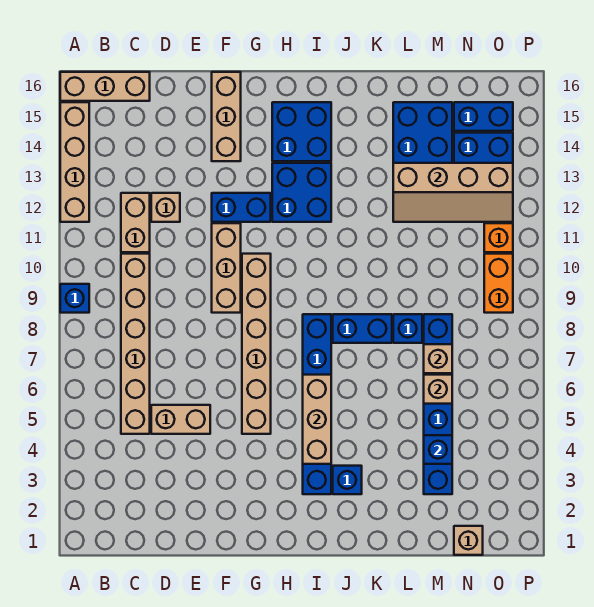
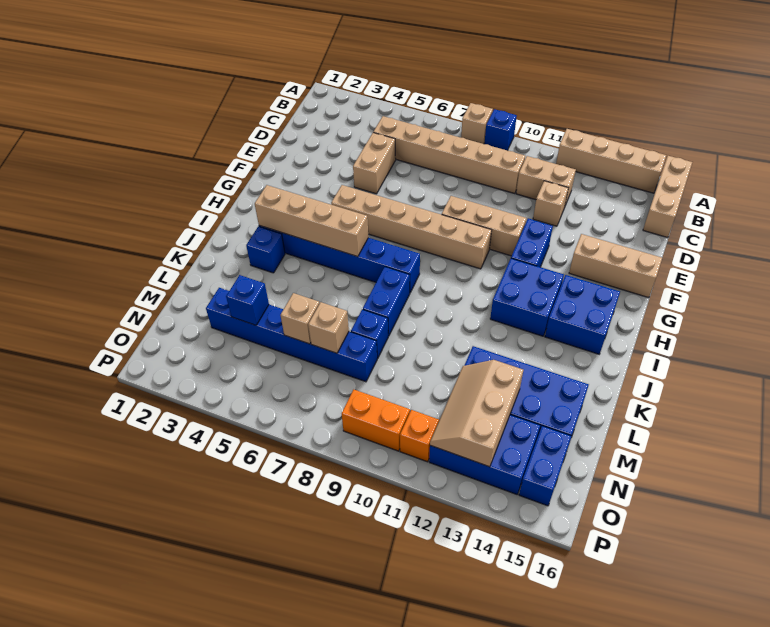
tan brick I4:I6 level 2 -> tan brick I3:I6 level 2
tan slope L12:O13 level 2 top 13 -> tan slope M12:O13 level 2 top 13
tan brick N1 level 1 -> tan brick A8 level 1

